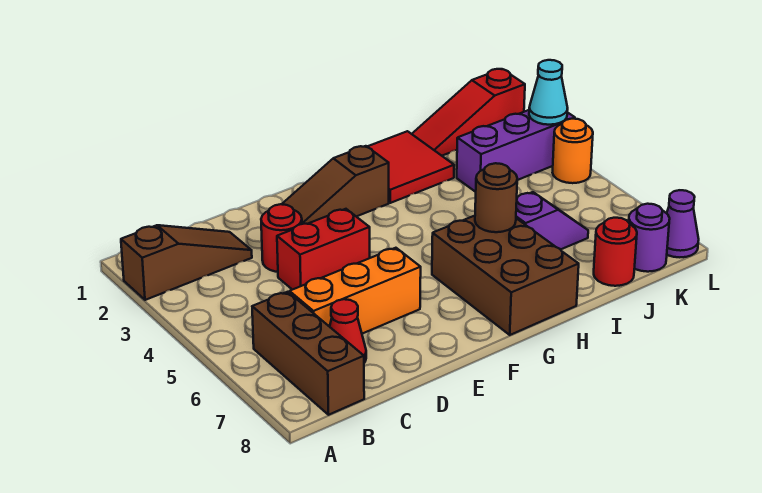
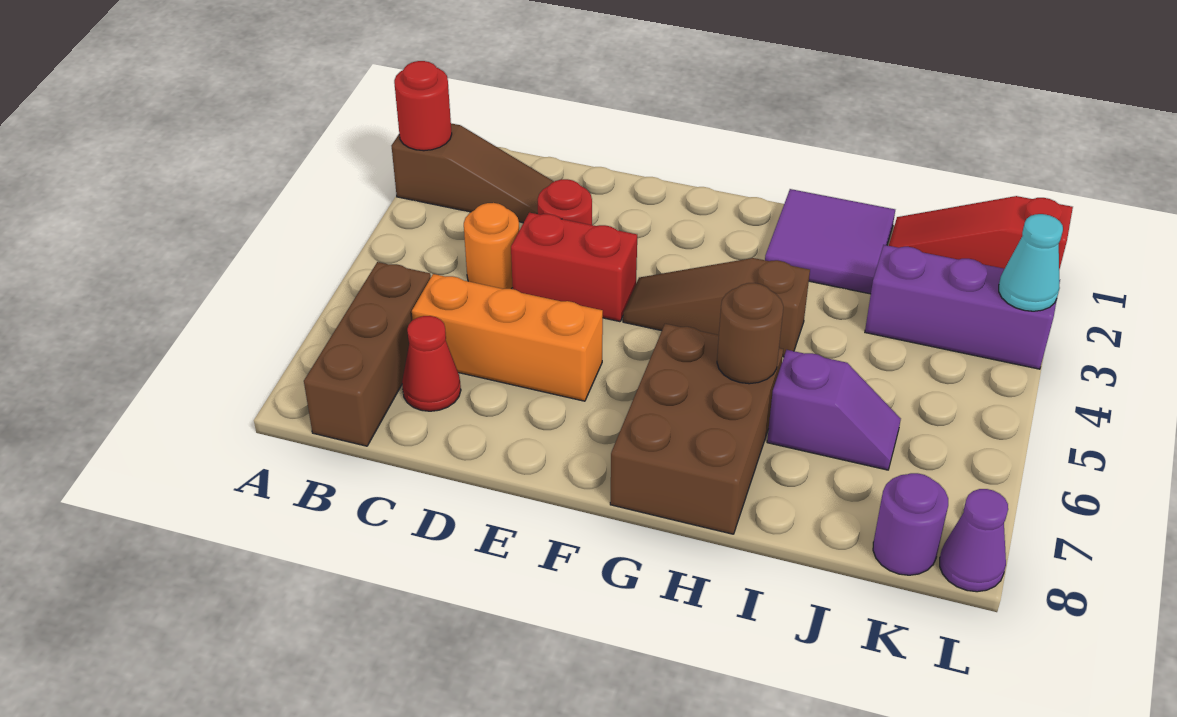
brown slope E2:G2 level 1 top G -> brown slope F4:H4 level 1 top H
red tile H1:I2 level 1 -> purple tile H1:I2 level 1
red round brick J8 level 1 -> red round brick A2 level 2
orange round brick L4 level 1 -> orange round brick C4 level 1

